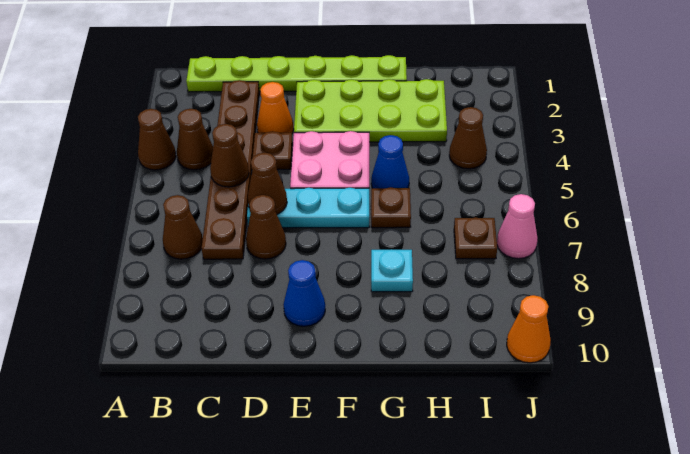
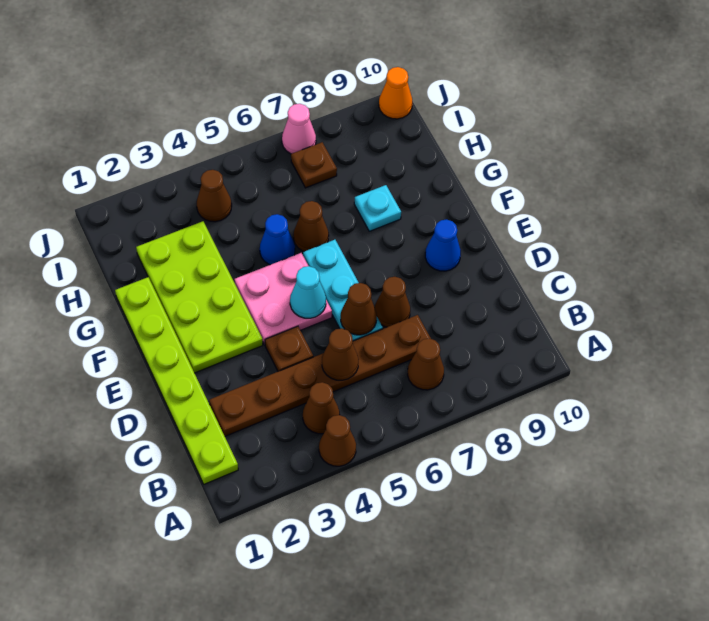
orange cone D3 level 1 -> none
none -> cyan cone E5 level 2
brown plate G6 level 1 -> brown cone G6 level 1

